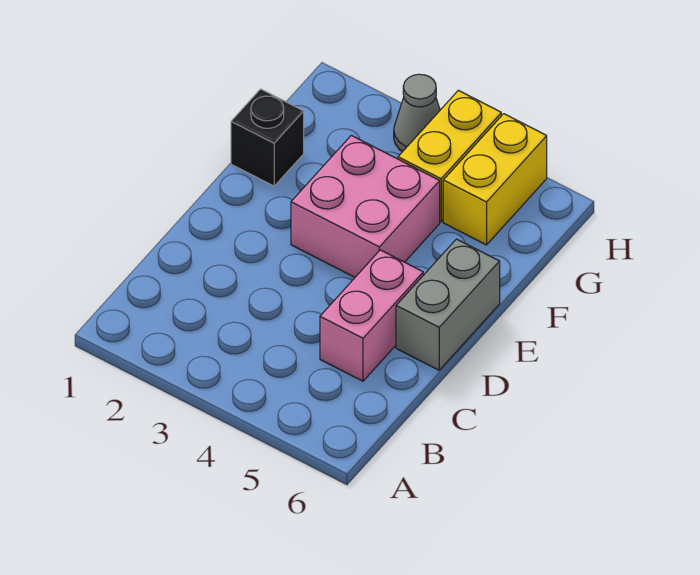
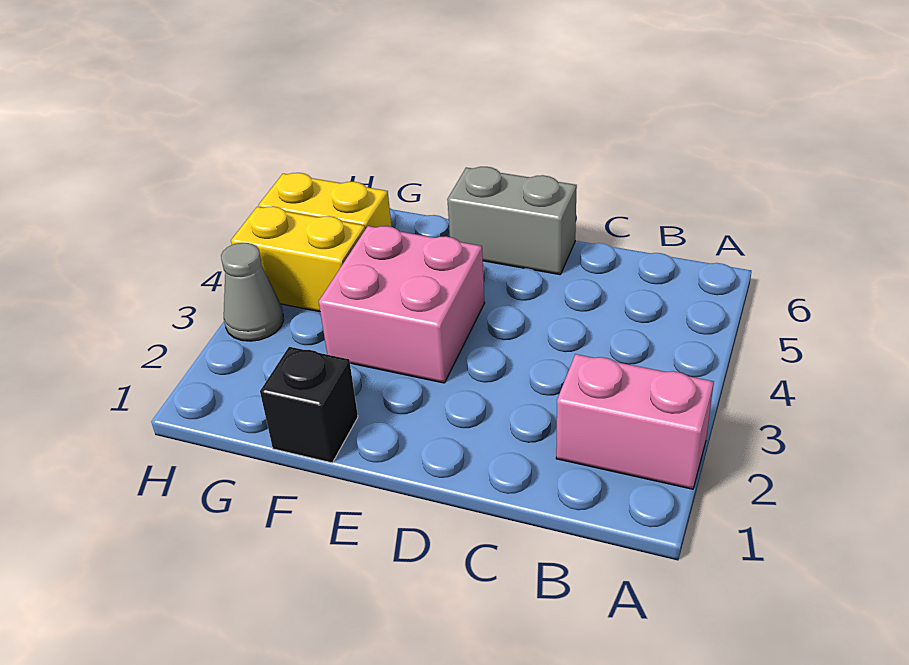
pink brick C5:D5 level 1 -> pink brick A2:B2 level 1

